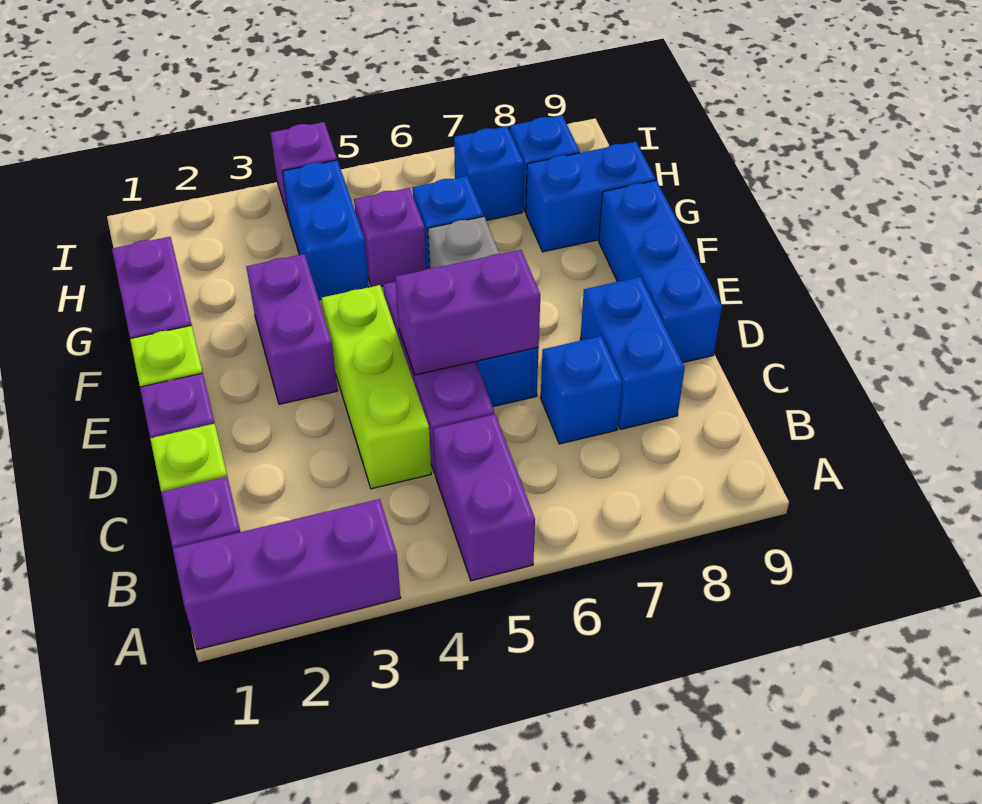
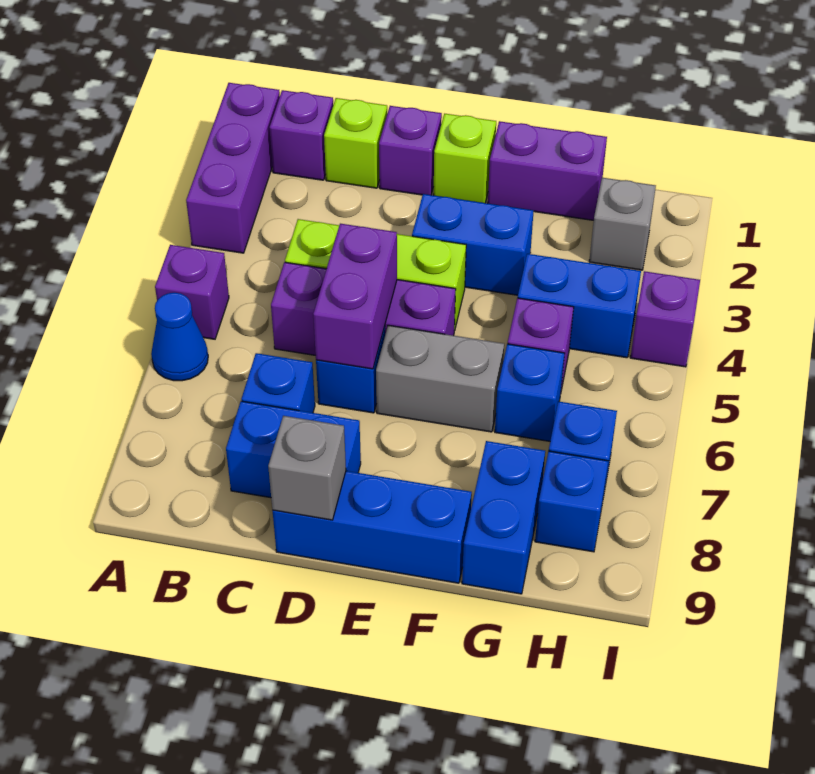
purple brick A5:B5 level 1 -> purple brick A5 level 1
none -> blue cone A6 level 1
none -> grey brick D9 level 2
purple brick E3:F3 level 1 -> blue brick E3:F3 level 1
none -> grey brick H2 level 1

